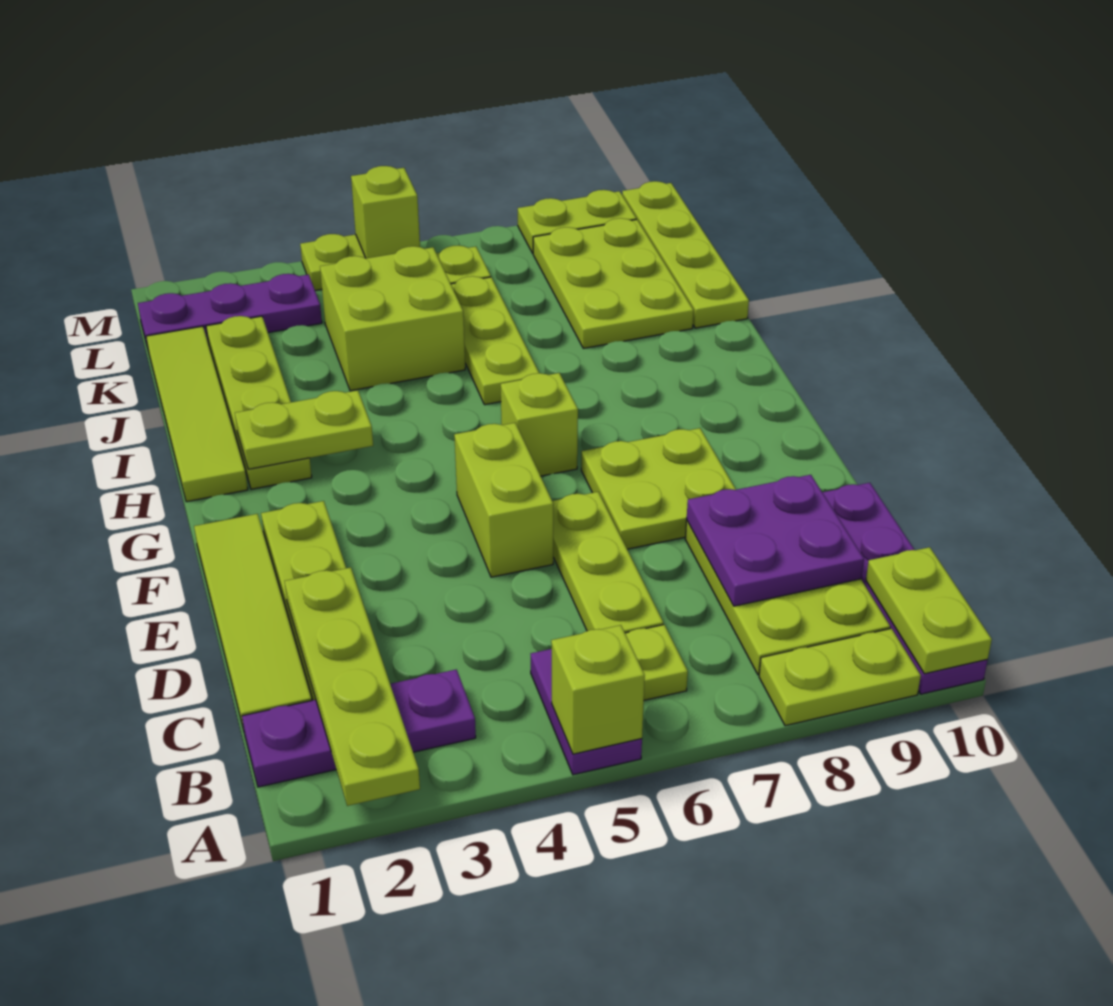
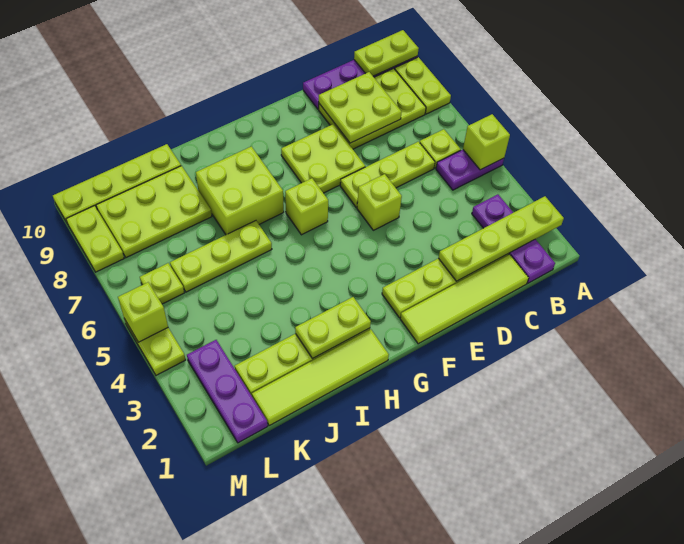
purple plate C8:D9 level 2 -> lime plate C8:D9 level 2
lime brick E5:F5 level 1 -> lime brick E5 level 1
lime plate H2:H3 level 2 -> lime plate H2:I2 level 2
lime brick J4:K5 level 1 -> lime brick H7:I8 level 1

